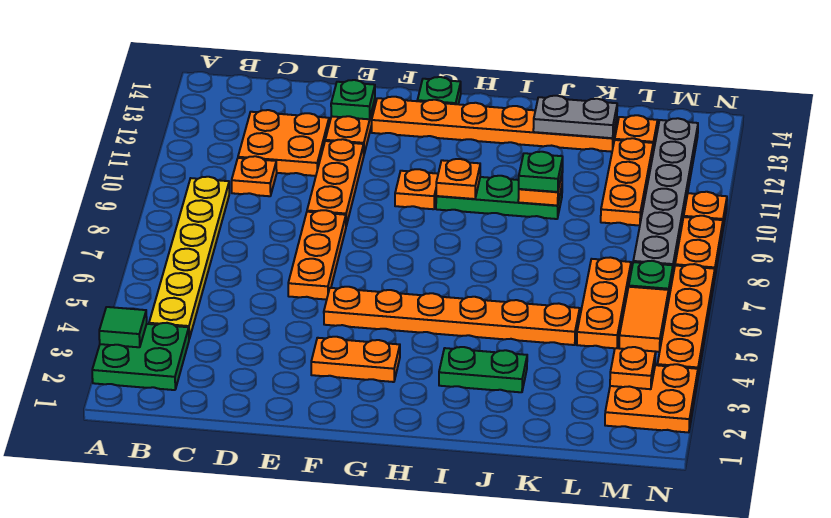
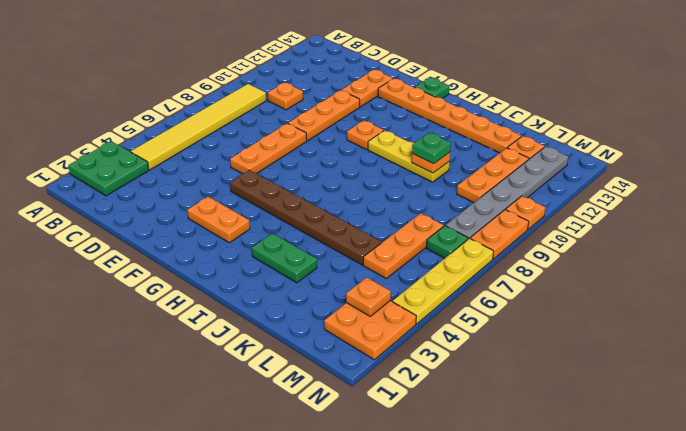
green tile A3 level 2 -> none
yellow plate B4:B9 level 1 -> yellow tile B4:B9 level 1
orange plate C11:D12 level 1 -> none
green plate E13 level 2 -> none
orange plate F5:K5 level 1 -> brown plate F5:K5 level 1
green plate H10:J10 level 1 -> yellow plate H10:J10 level 1
orange plate H10 level 2 -> none
grey plate J13:K13 level 2 -> none
orange tile M5:M6 level 1 -> none
orange plate N4:N7 level 1 -> yellow plate N4:N7 level 1

